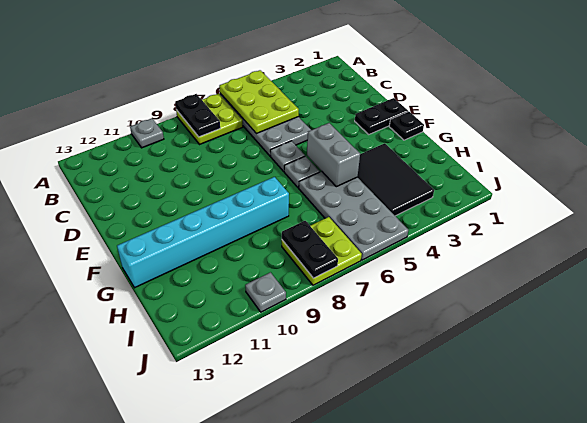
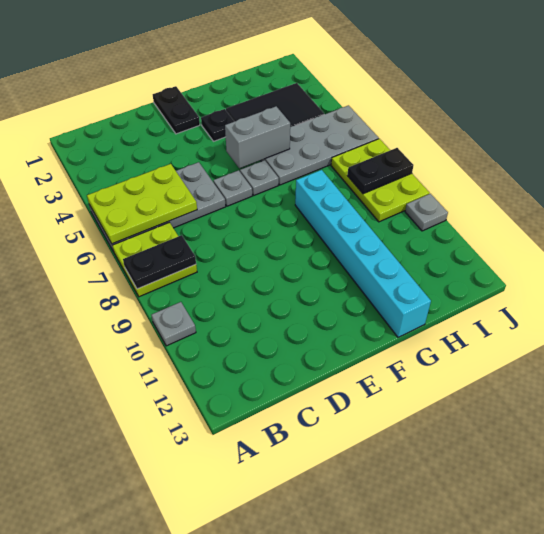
black plate F1 level 1 -> black plate F3 level 1
lime plate I7:J8 level 1 -> lime plate I7:J9 level 1

